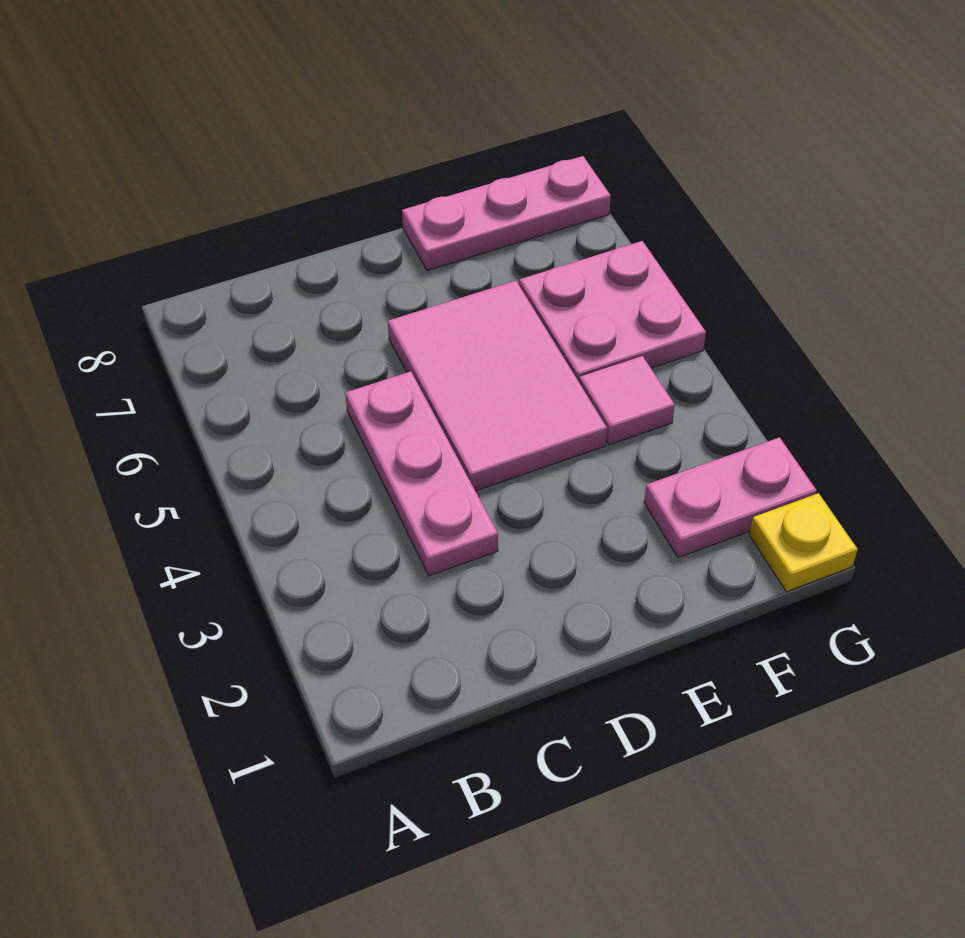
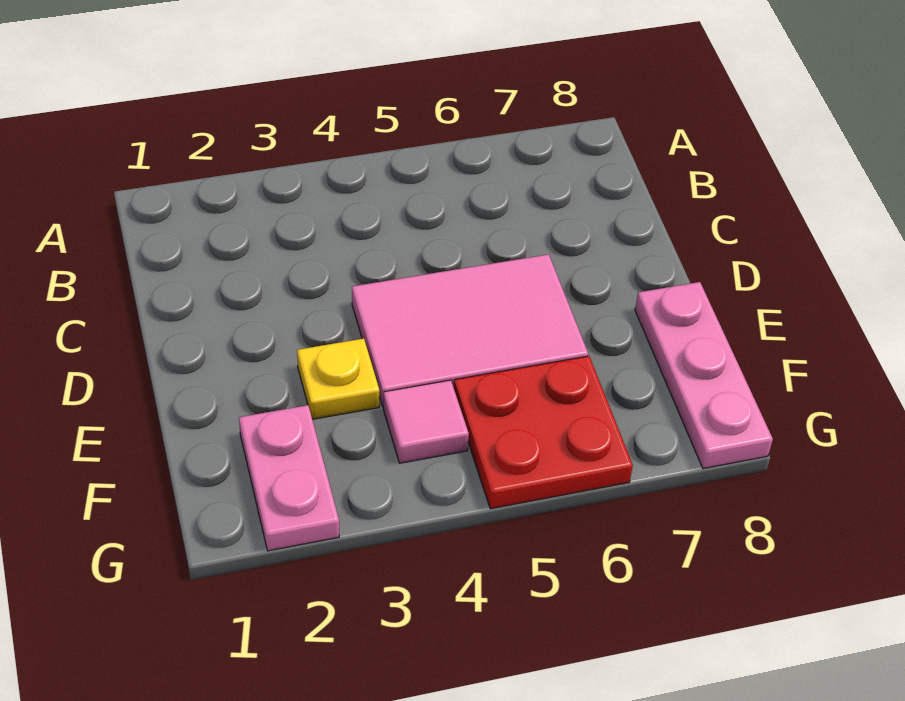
pink plate C3:C5 level 1 -> none
pink plate F5:G6 level 1 -> red plate F5:G6 level 1
yellow plate G1 level 1 -> yellow plate E3 level 1

